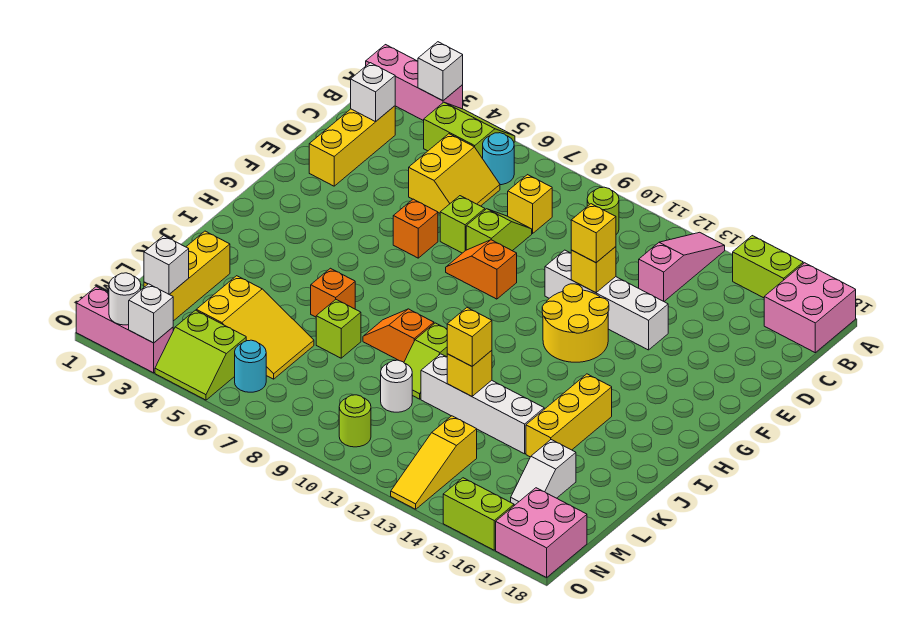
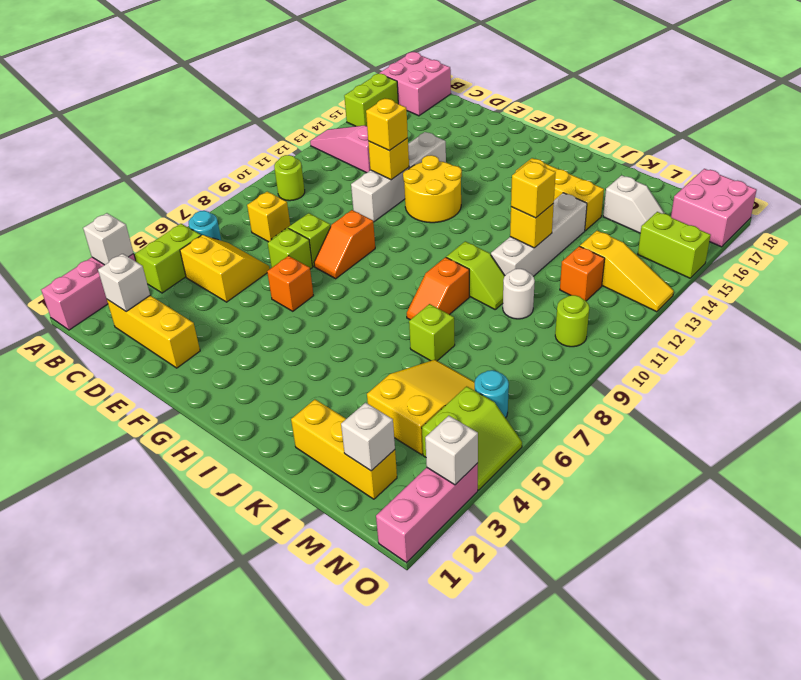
orange brick J6 level 1 -> orange brick M12 level 1
white round brick O2 level 2 -> none
lime brick O15:O16 level 1 -> lime brick N15:O15 level 1

